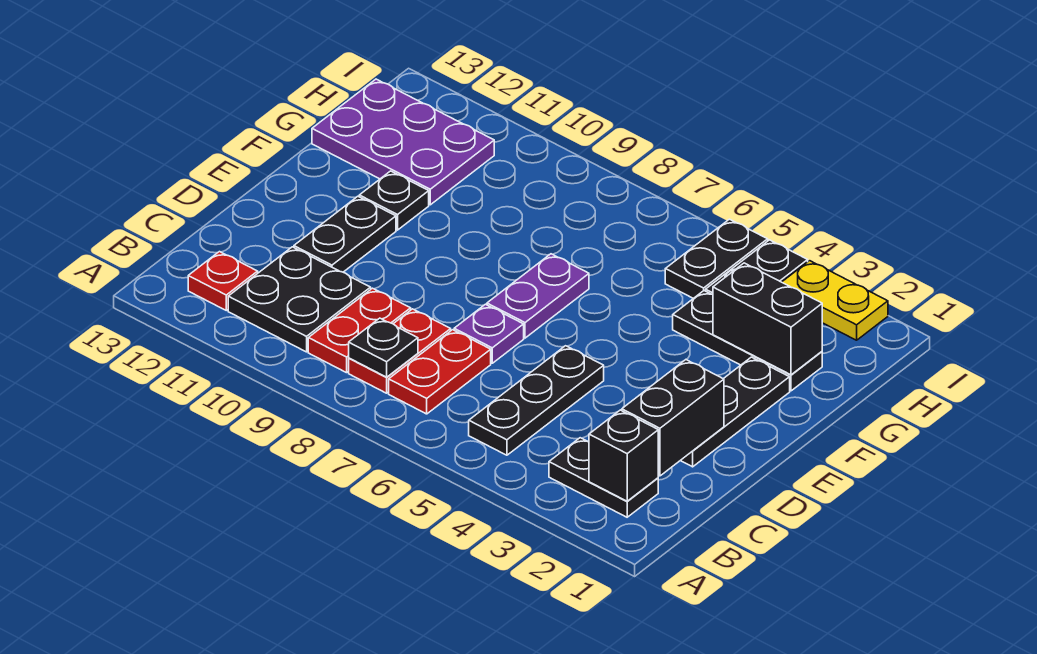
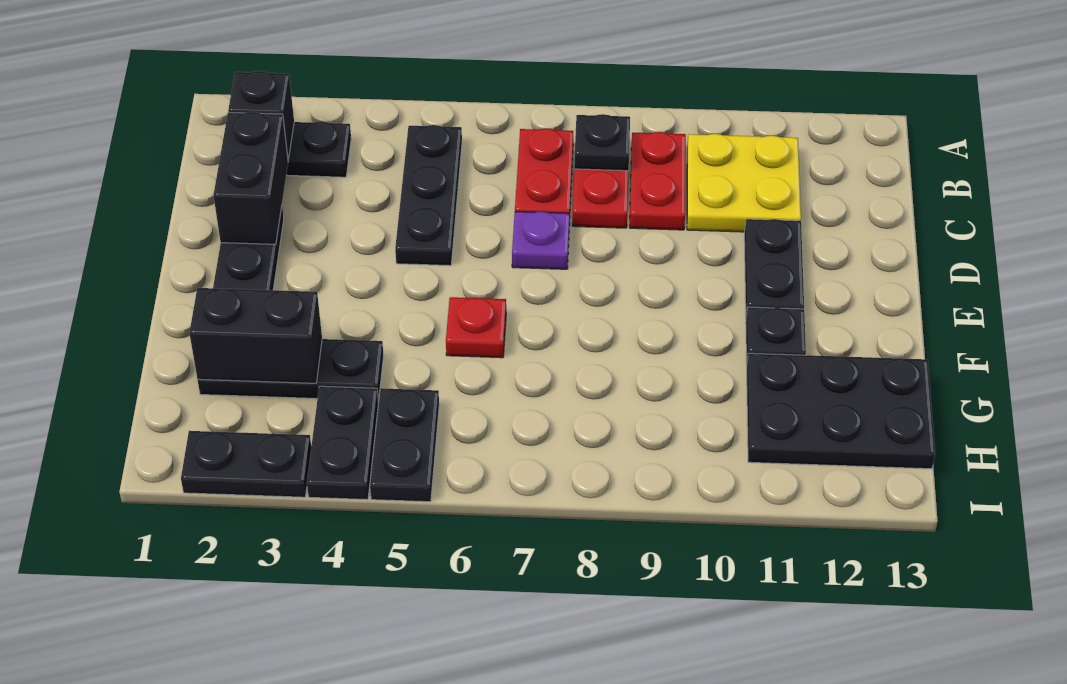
black plate B10:C11 level 1 -> yellow plate B10:C11 level 1
red plate B12 level 1 -> red plate F6 level 1
purple plate E7:F7 level 1 -> none
purple plate G11:H13 level 1 -> black plate G11:H13 level 1
yellow plate I2:I3 level 1 -> black plate I2:I3 level 1

